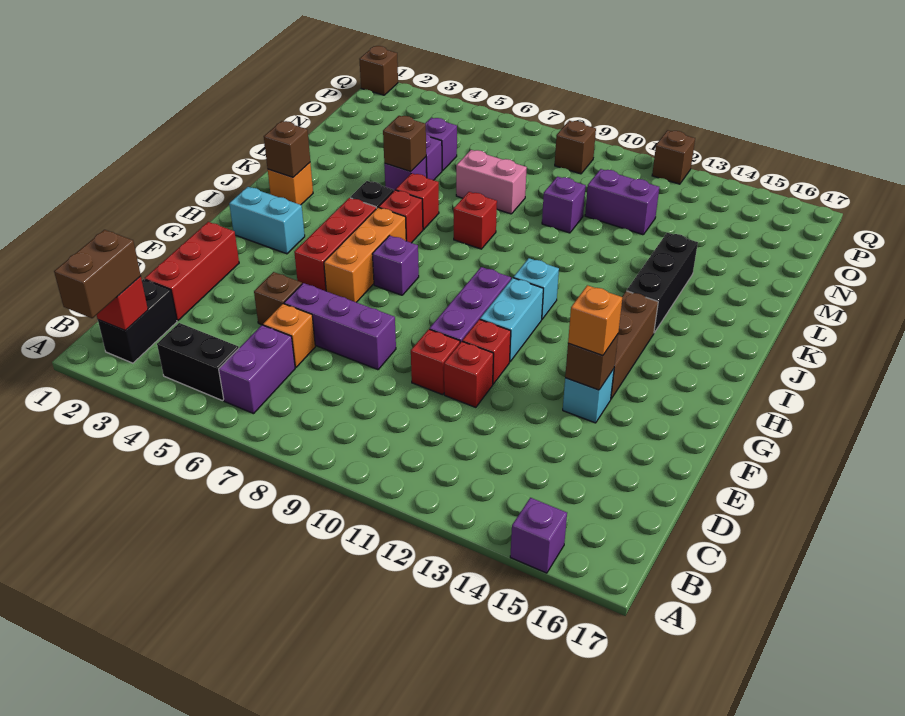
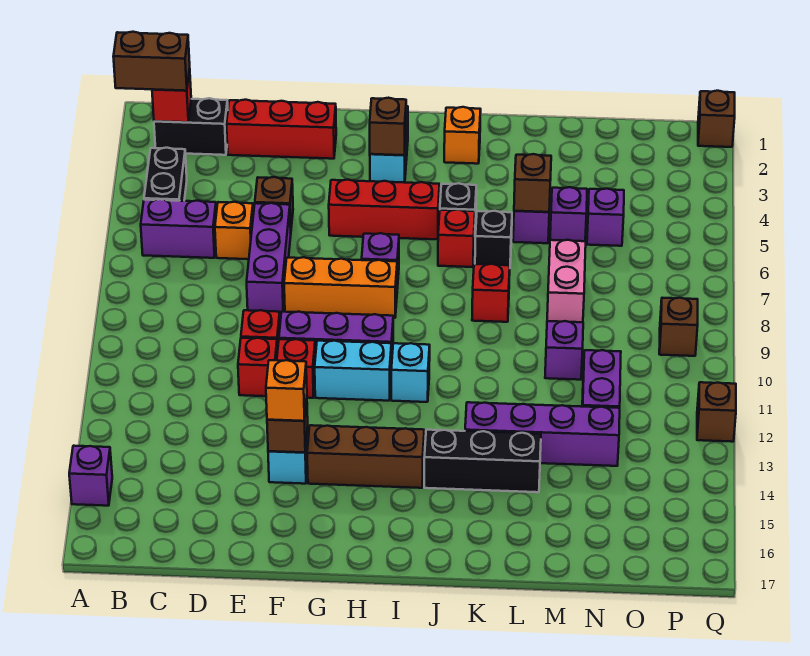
orange brick G6:I6 level 1 -> orange brick F8:H8 level 1
brown brick J2 level 2 -> brown brick H3 level 2
red brick K6 level 1 -> black brick K6 level 1
none -> purple brick K13:N13 level 1

